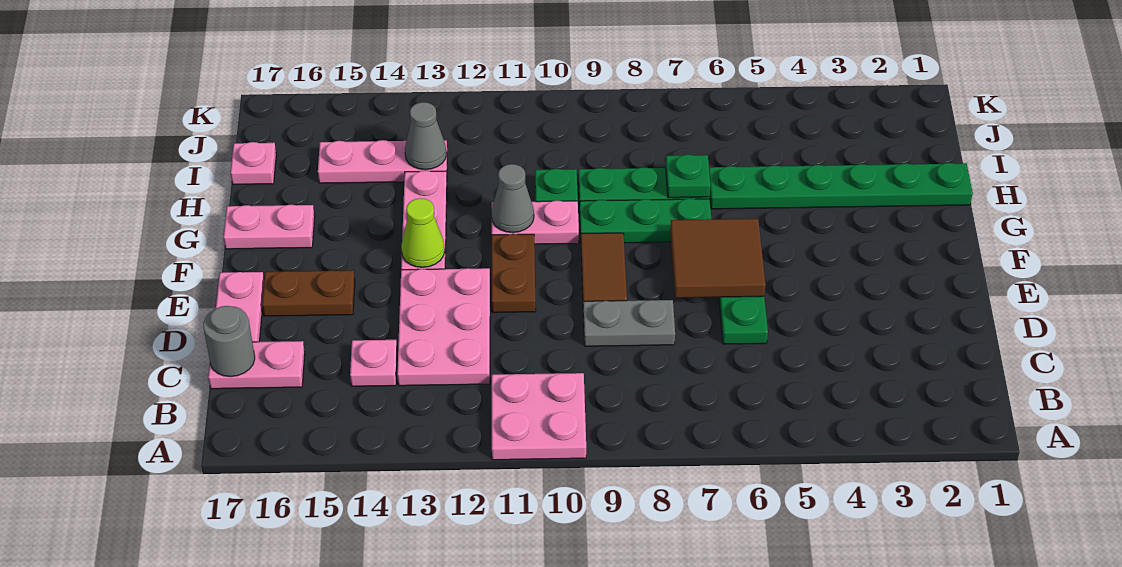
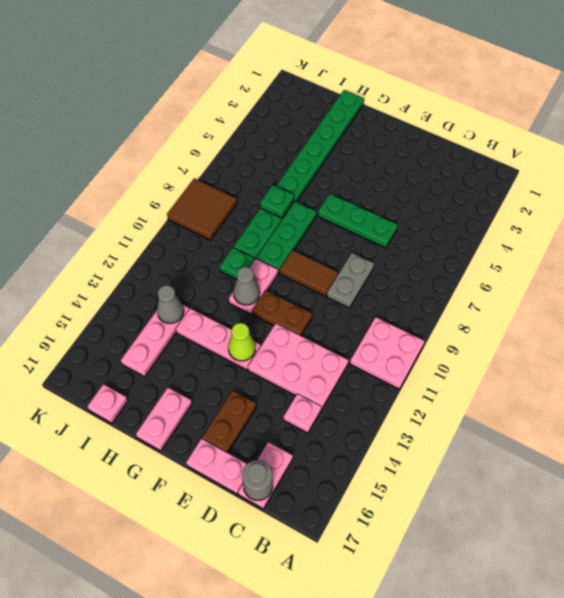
brown tile E6:F7 level 2 -> brown tile J8:K9 level 1

